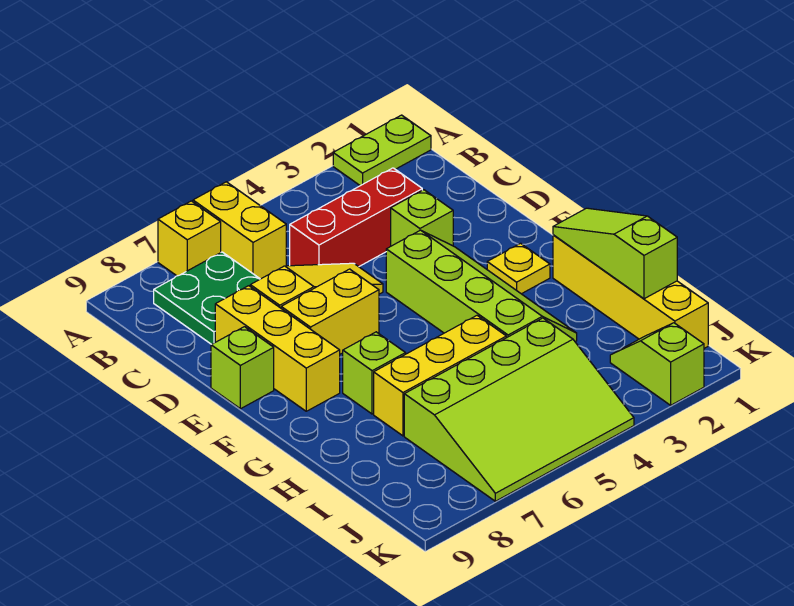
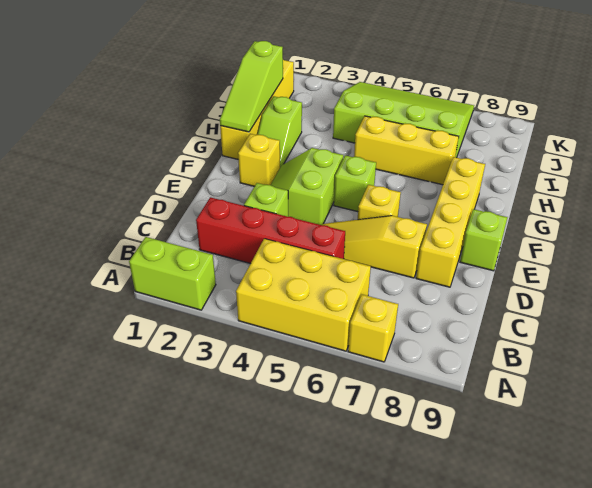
lime plate A1:A2 level 1 -> lime brick A1:A2 level 1
yellow brick A6:B6 level 1 -> yellow brick A4:B6 level 1
green plate B7:C8 level 1 -> none
red brick C3:C5 level 1 -> red brick C2:C5 level 1
yellow brick D8:F8 level 1 -> yellow brick D8:G8 level 1
lime slope E3:H4 level 1 top 4 -> lime slope E3:F4 level 1 top 4
yellow brick E6:E7 level 1 -> yellow brick E6 level 1
yellow plate F2 level 1 -> yellow brick F2 level 1
lime brick G7 level 1 -> lime brick F5 level 1
lime slope J2:K2 level 1 top K -> lime slope G2:H2 level 1 top H

